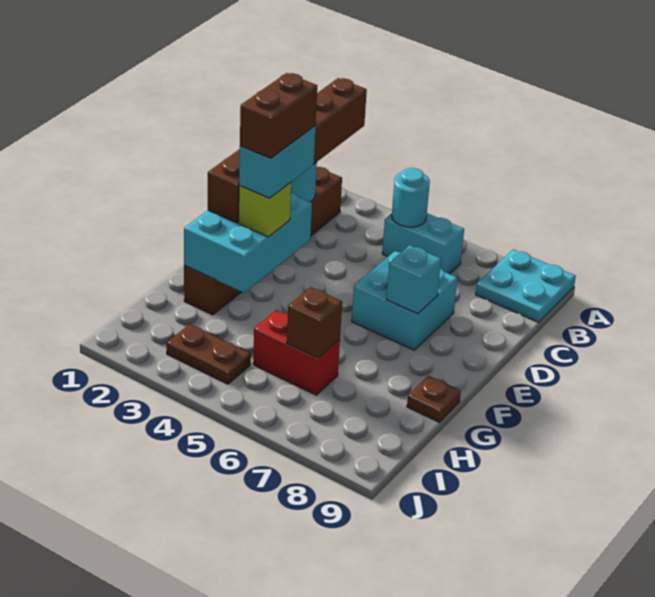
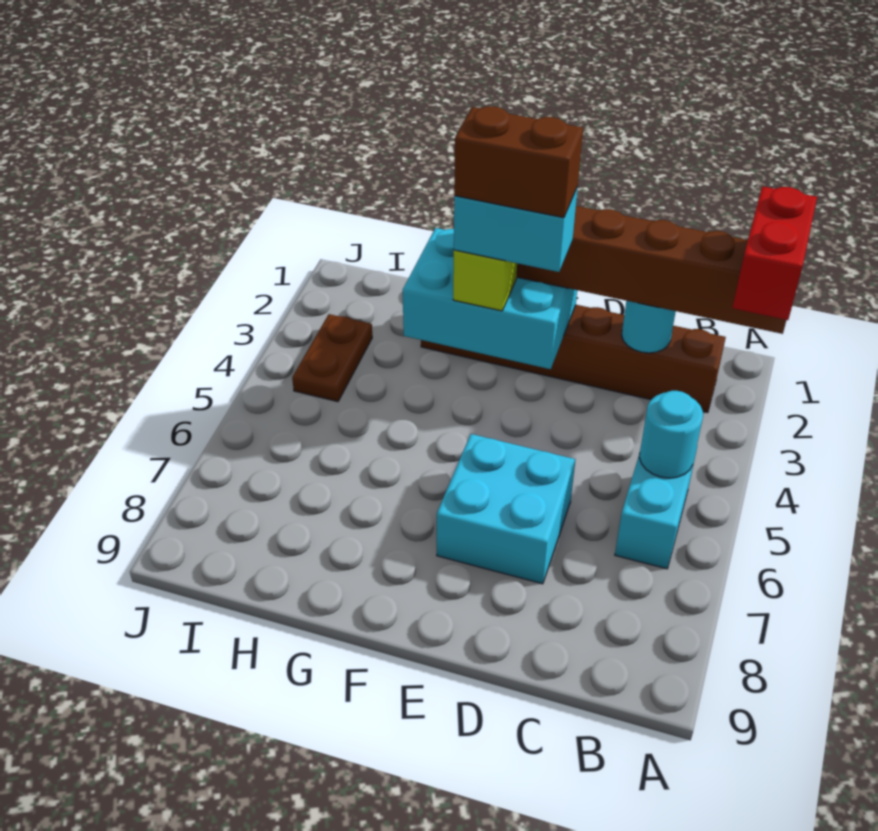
cyan plate A8:B9 level 1 -> none
cyan brick E7 level 2 -> none
brown plate G9 level 1 -> none
red brick H5:H6 level 1 -> red brick A2:A3 level 4
brown brick H6 level 2 -> none

